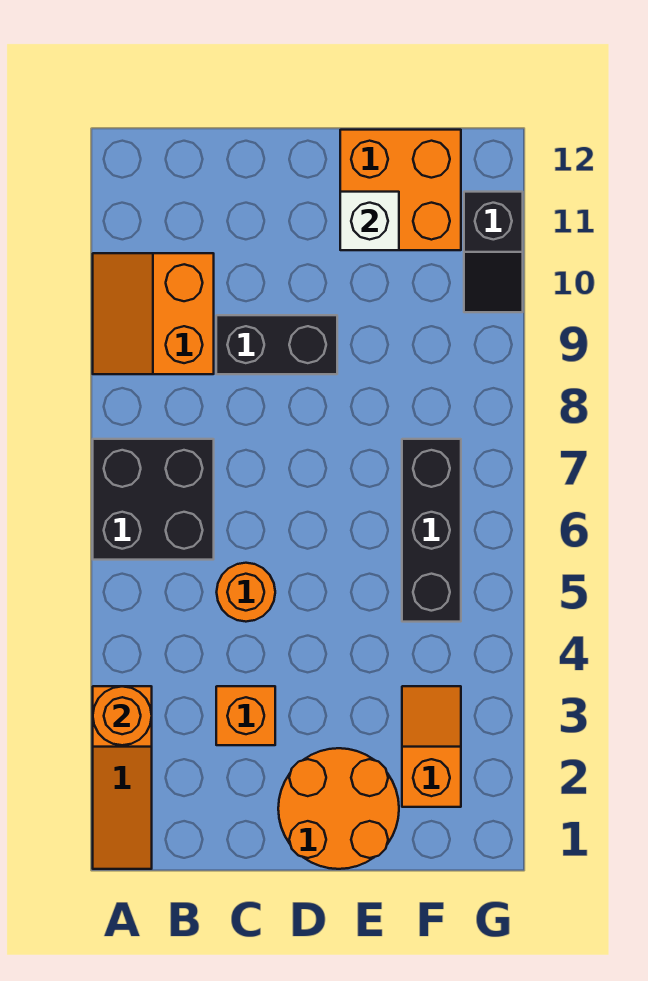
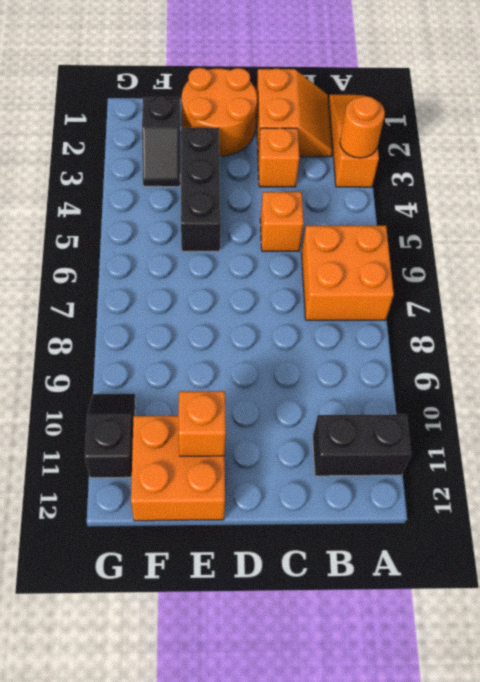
black brick A6:B7 level 1 -> orange brick A6:B7 level 1
orange slope A9:B10 level 1 top B -> orange slope B1:C2 level 1 top C
orange round brick C5 level 1 -> orange brick C5 level 1
black brick C9:D9 level 1 -> black brick A11:B11 level 1
white brick E11 level 2 -> orange brick E11 level 2
orange slope F2:F3 level 1 top 2 -> black slope F2:F3 level 1 top 2
black brick F5:F7 level 1 -> black brick E3:E5 level 1

